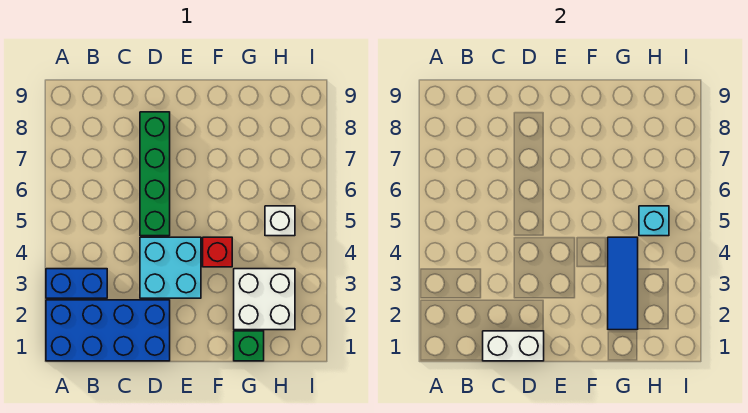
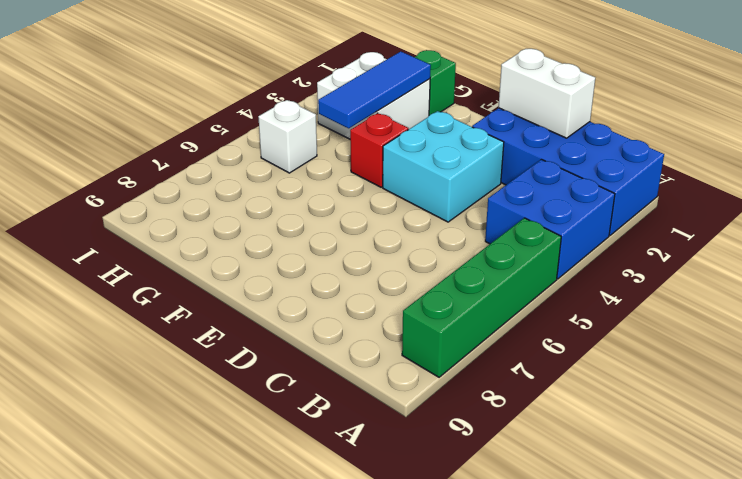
blue brick A3:B3 level 1 -> blue brick A3:B4 level 1
green brick D5:D8 level 1 -> green brick A5:A8 level 1
cyan brick H5 level 2 -> none

